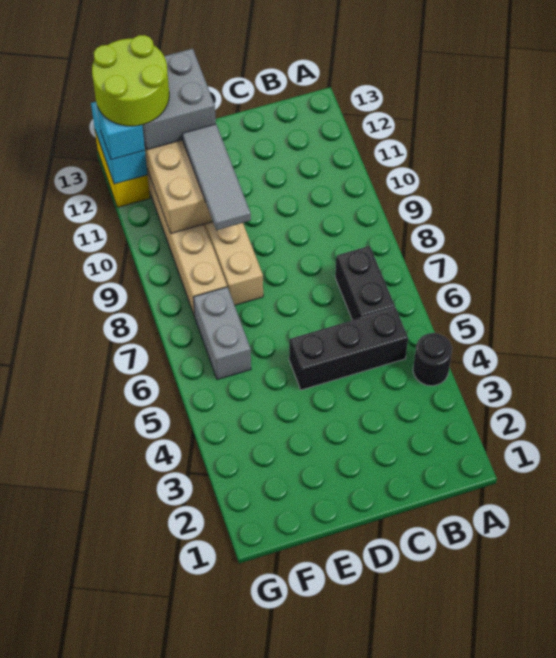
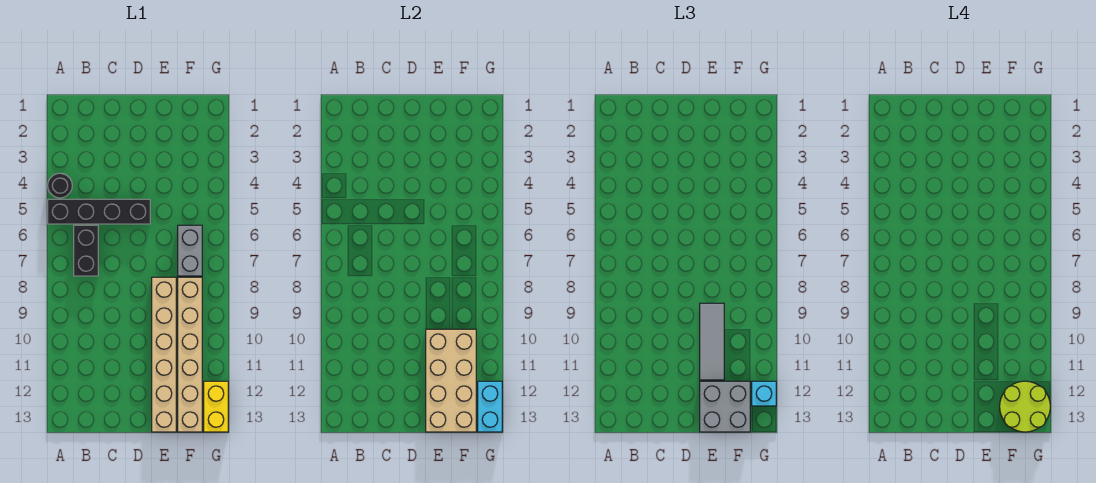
black brick B5:D5 level 1 -> black brick A5:D5 level 1

